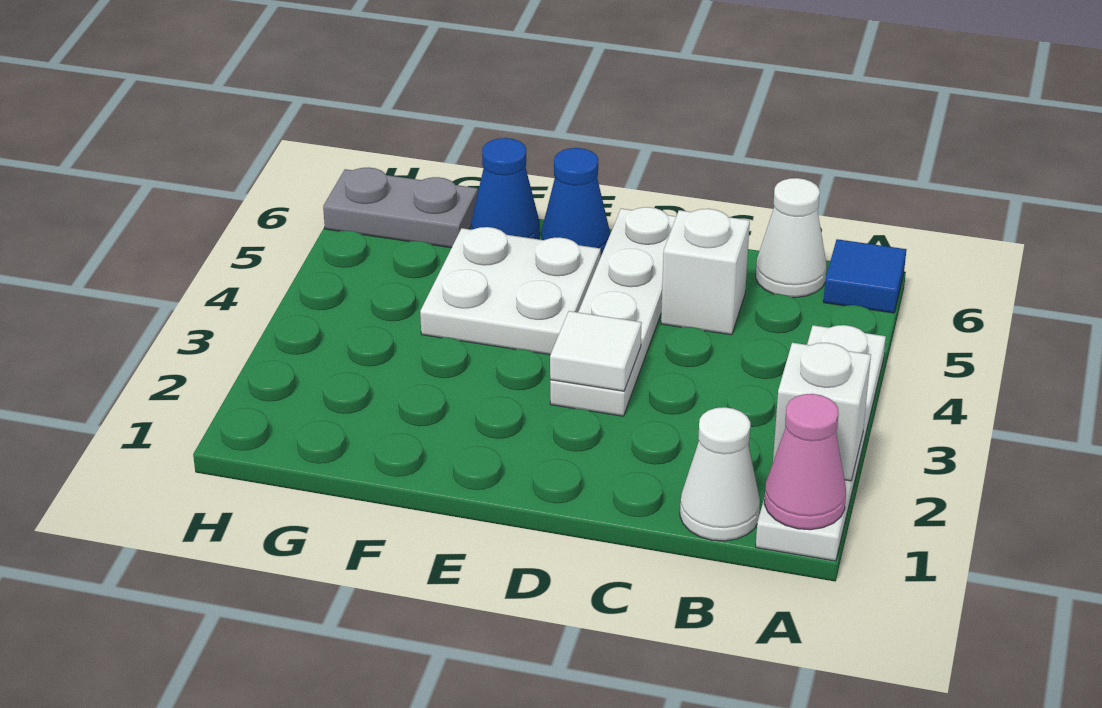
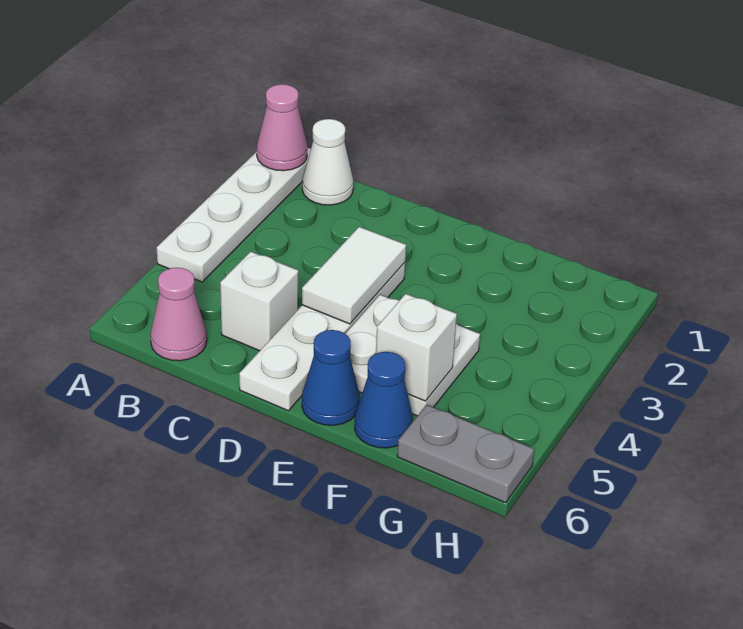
white brick A2 level 2 -> white brick F5 level 2
blue tile A6 level 1 -> none
white cone B6 level 1 -> pink cone B6 level 1
white tile D3 level 2 -> white tile D3:D4 level 2

